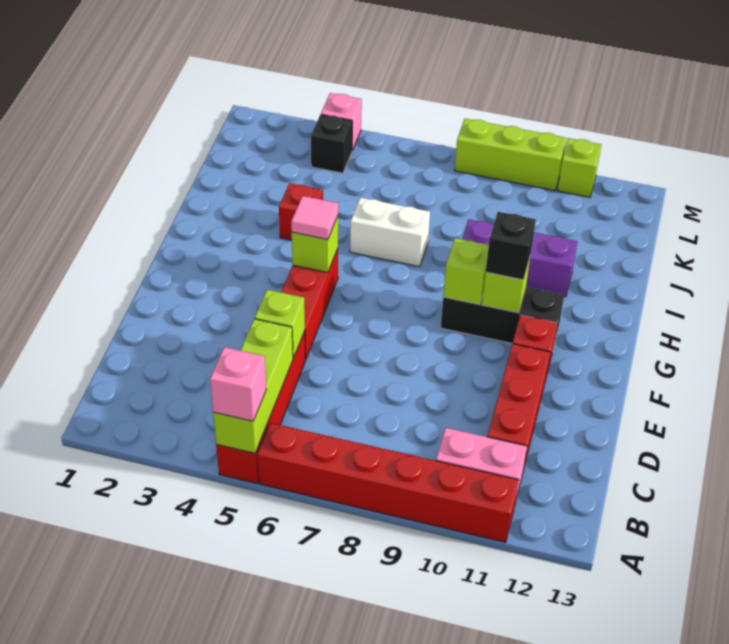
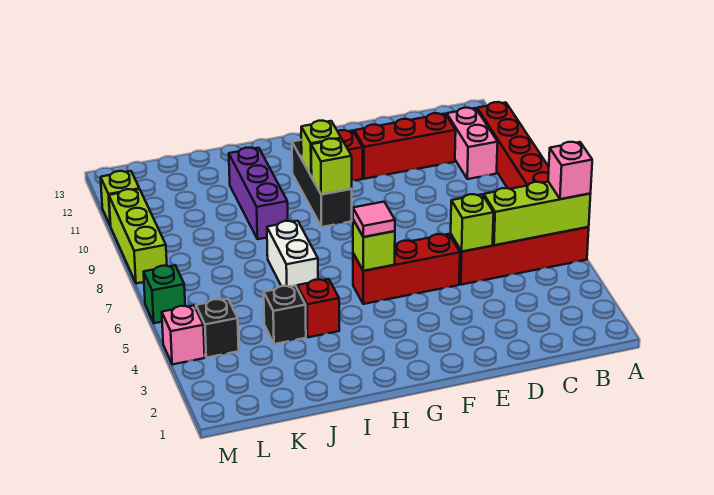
black brick G10 level 3 -> black brick J4 level 1
none -> green brick M6 level 1

